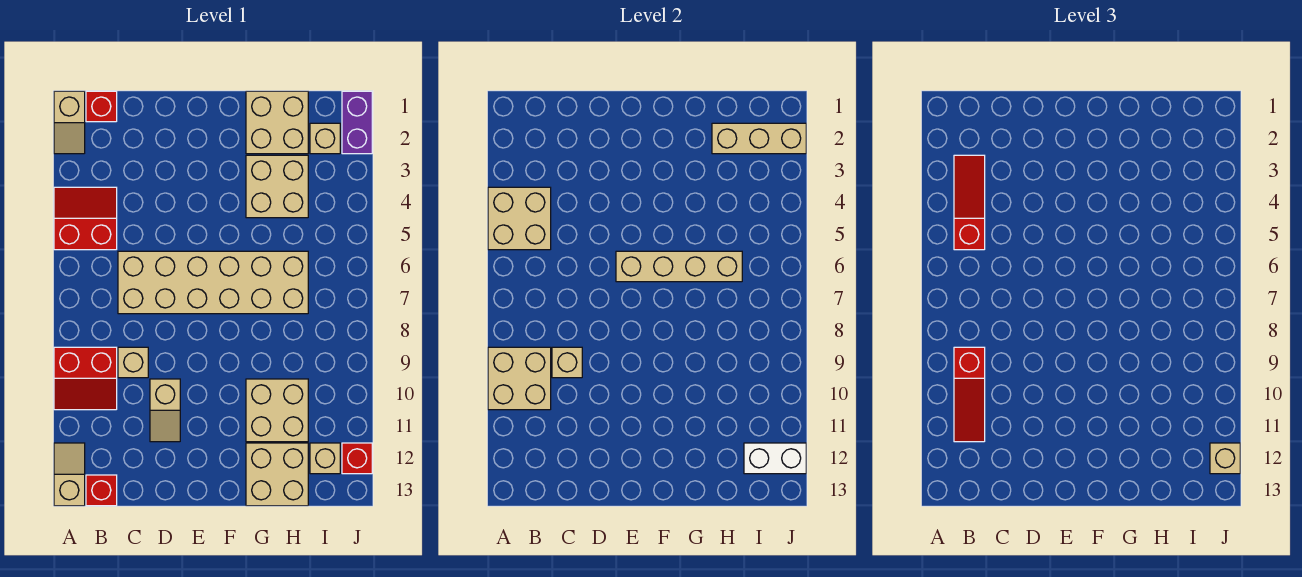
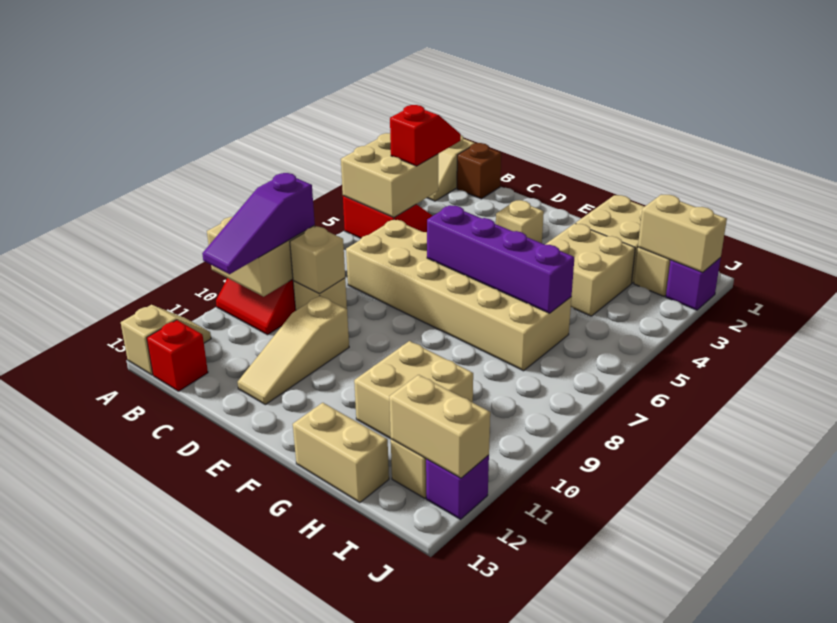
red brick B1 level 1 -> brown brick B1 level 1
red slope B3:B5 level 3 top 5 -> red slope B3:B4 level 3 top 4
red slope B9:B11 level 3 top 9 -> purple slope B9:B11 level 3 top 9
tan slope D10:D11 level 1 top 10 -> tan slope D10:D12 level 1 top 10
tan brick E6:H6 level 2 -> purple brick E6:H6 level 2
tan brick G12:H13 level 1 -> tan brick G13:H13 level 1
tan brick H2:J2 level 2 -> tan brick I2:J2 level 2
white brick I12:J12 level 2 -> tan brick I12:J12 level 2
purple brick J1:J2 level 1 -> purple brick J2 level 1
red brick J12 level 1 -> purple brick J12 level 1
tan brick J12 level 3 -> tan brick E3 level 1

